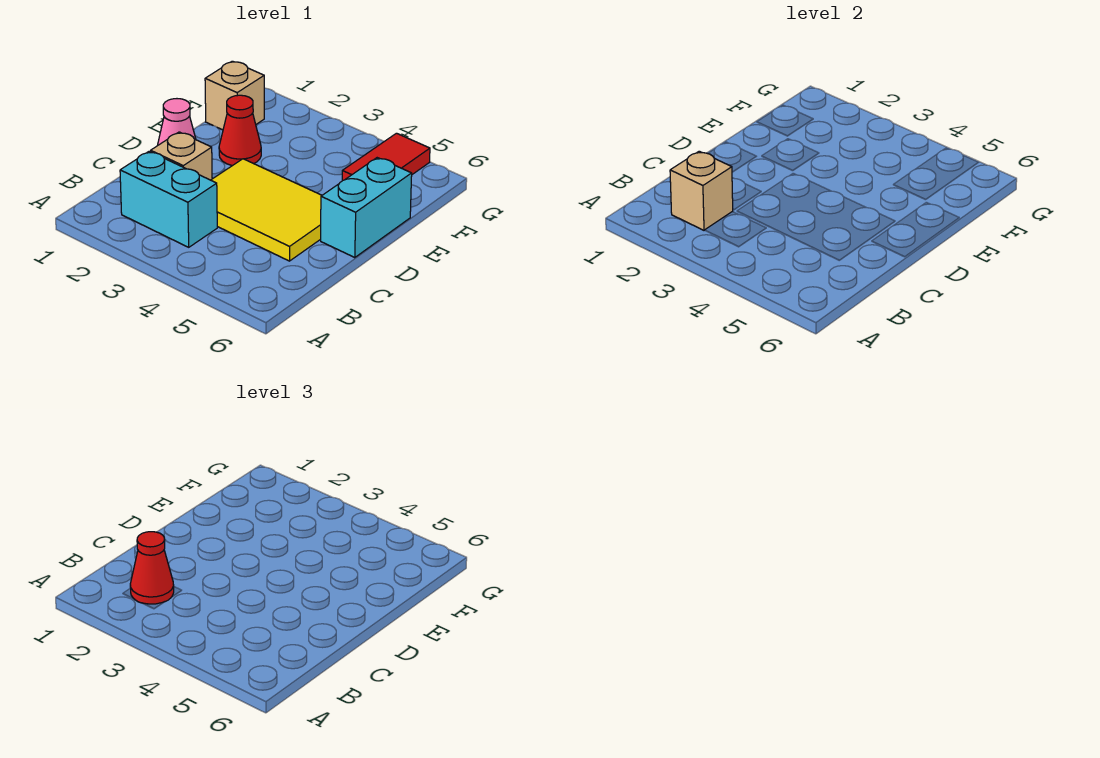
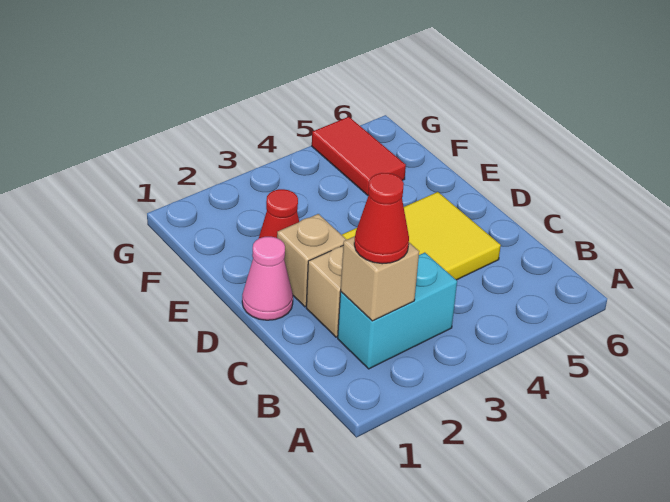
cyan brick D6:E6 level 1 -> none
tan brick F1 level 1 -> tan brick D2 level 1

